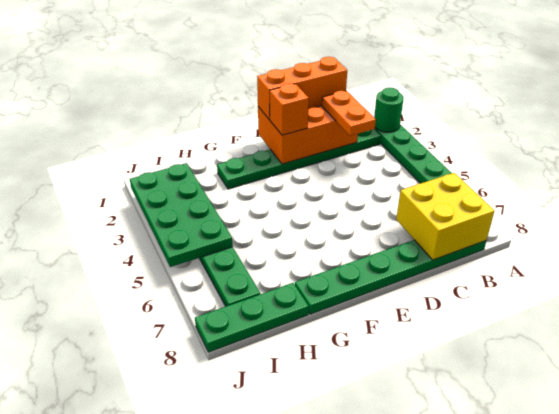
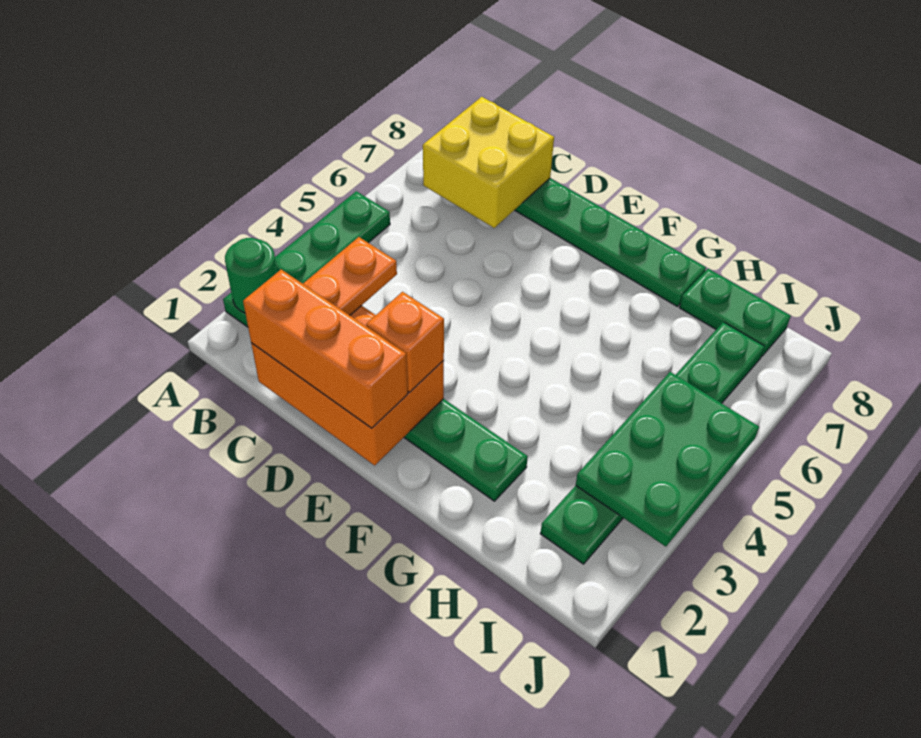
green plate H8:J8 level 1 -> green plate H8:I8 level 1
green plate I2:J5 level 2 -> green plate I3:J5 level 2

